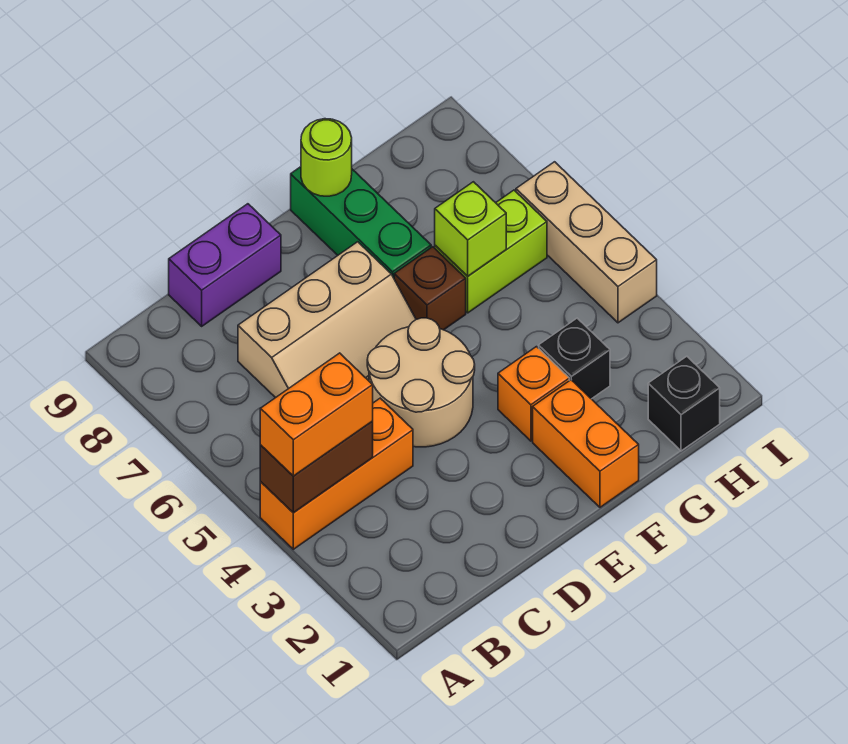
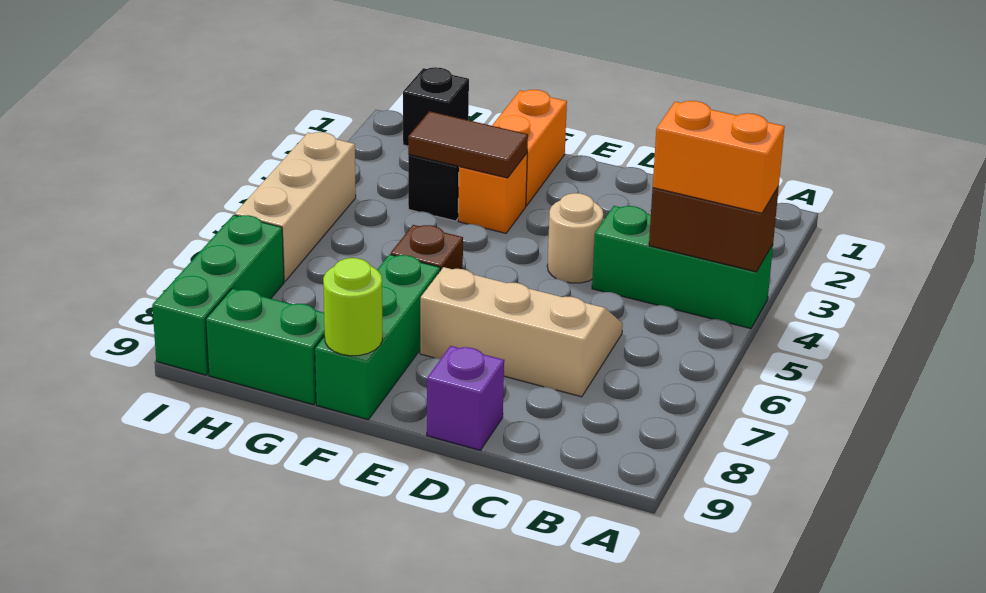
orange brick A4:C4 level 1 -> green brick A4:C4 level 1
purple brick C9:D9 level 1 -> purple brick D9 level 1
tan round brick D4:E5 level 1 -> tan round brick D4 level 1
none -> brown tile F3:G3 level 2
lime brick G6:H6 level 1 -> none
lime brick G6 level 2 -> none
none -> green brick G9:H9 level 1
none -> green brick I7:I9 level 1

